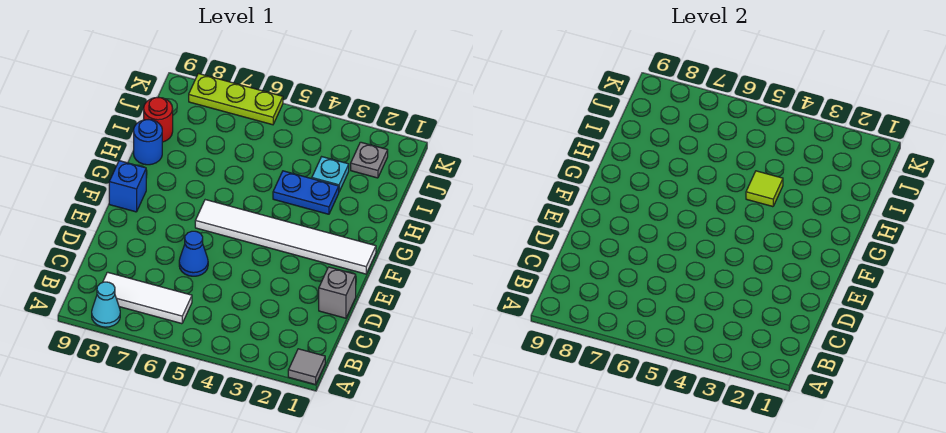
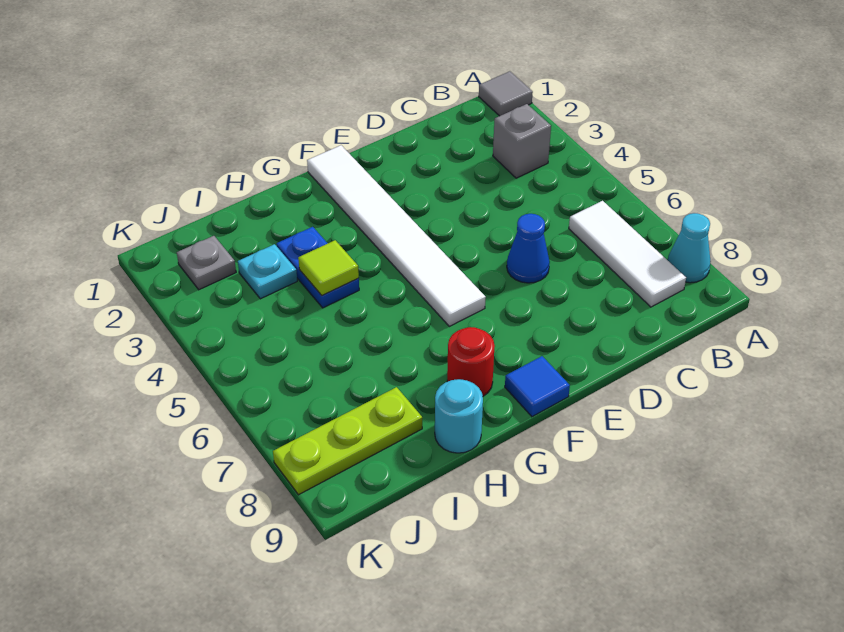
grey brick D1 level 1 -> grey brick B3 level 1
blue brick F9 level 1 -> blue tile F9 level 1
blue round brick H9 level 1 -> cyan round brick H9 level 1
red round brick I9 level 1 -> red round brick G8 level 1
lime plate K6:K8 level 1 -> lime plate I8:K8 level 1

